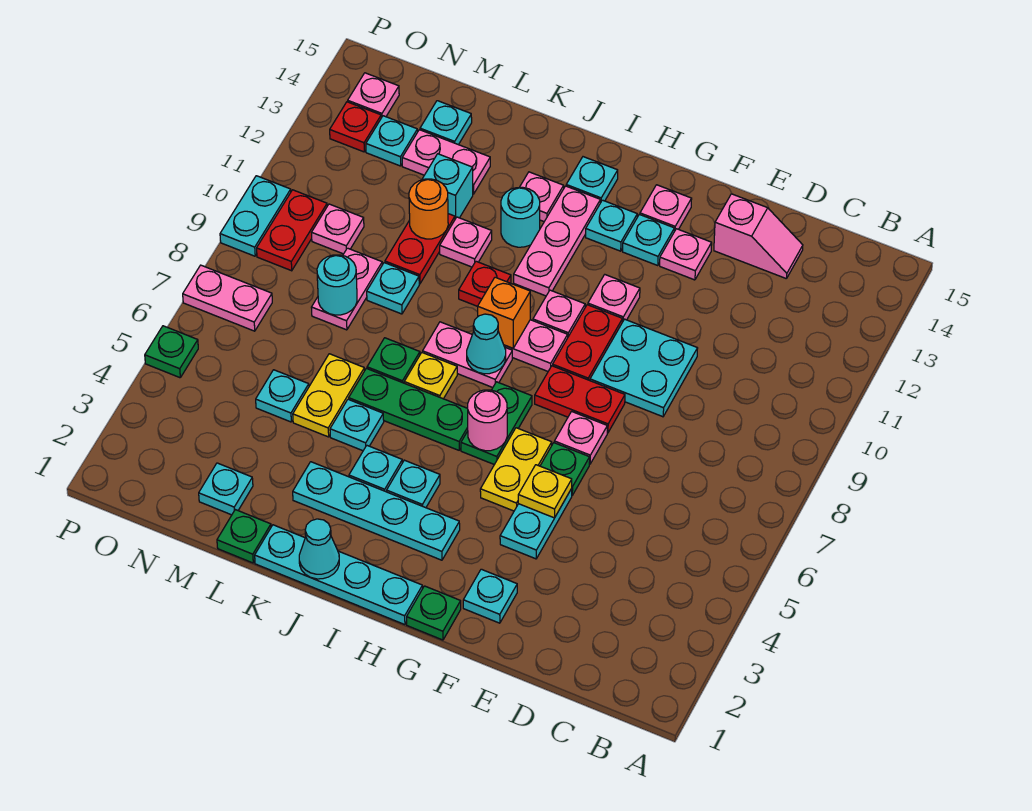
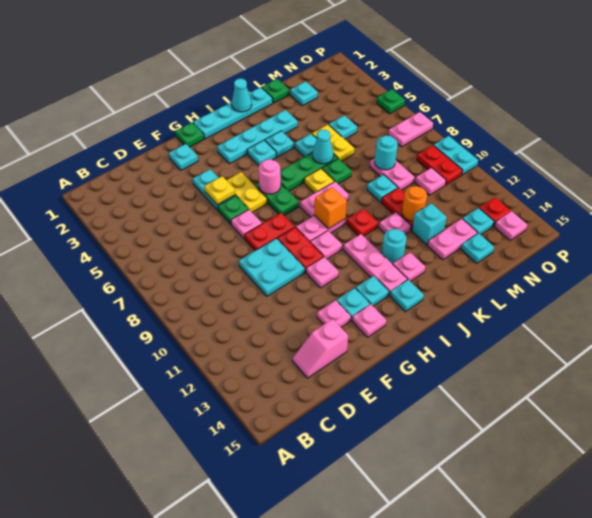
cyan cone I8 level 2 -> cyan cone K6 level 2

